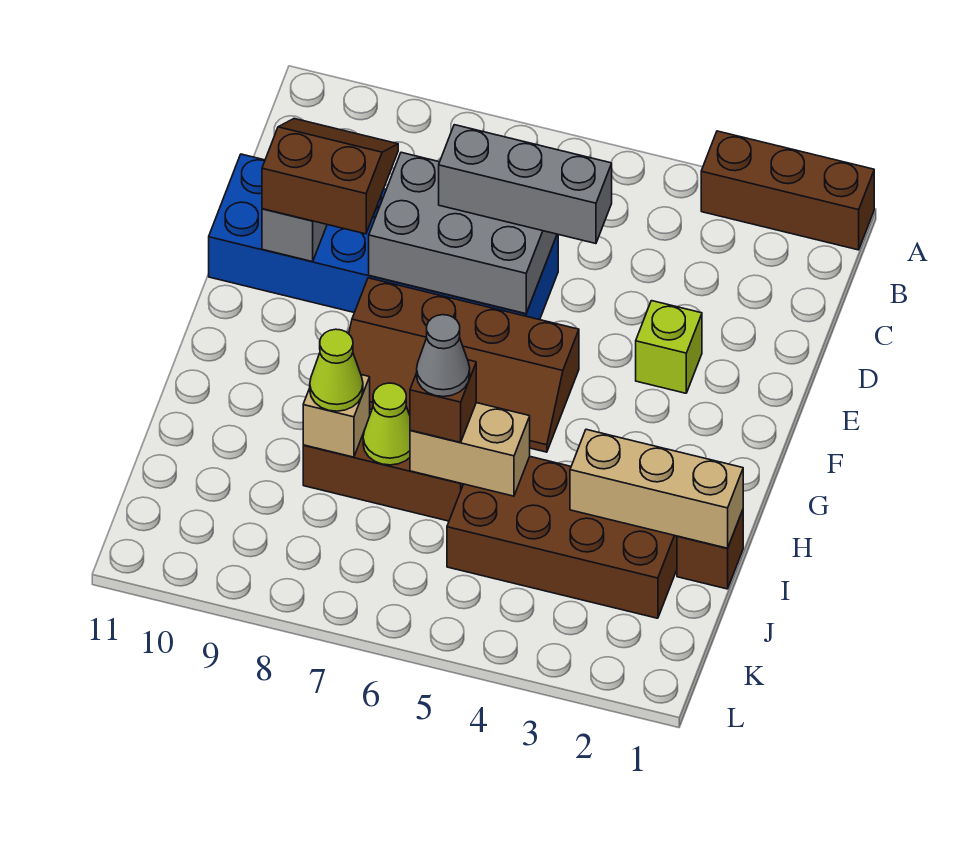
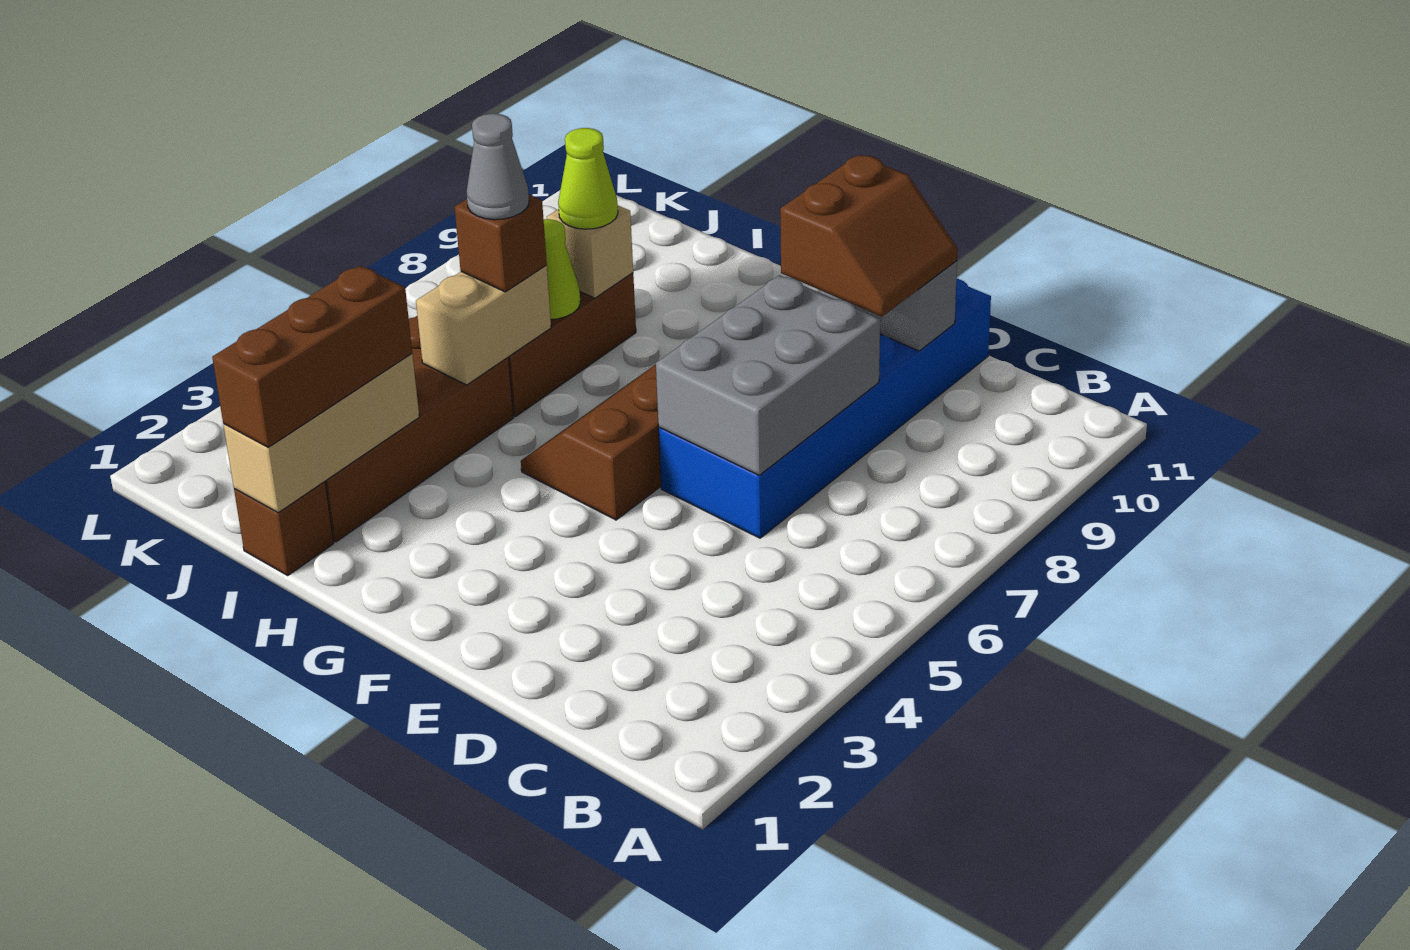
brown brick A1:A3 level 1 -> brown brick I1:I3 level 3
grey brick D5:D7 level 3 -> none
lime brick E3 level 1 -> none

